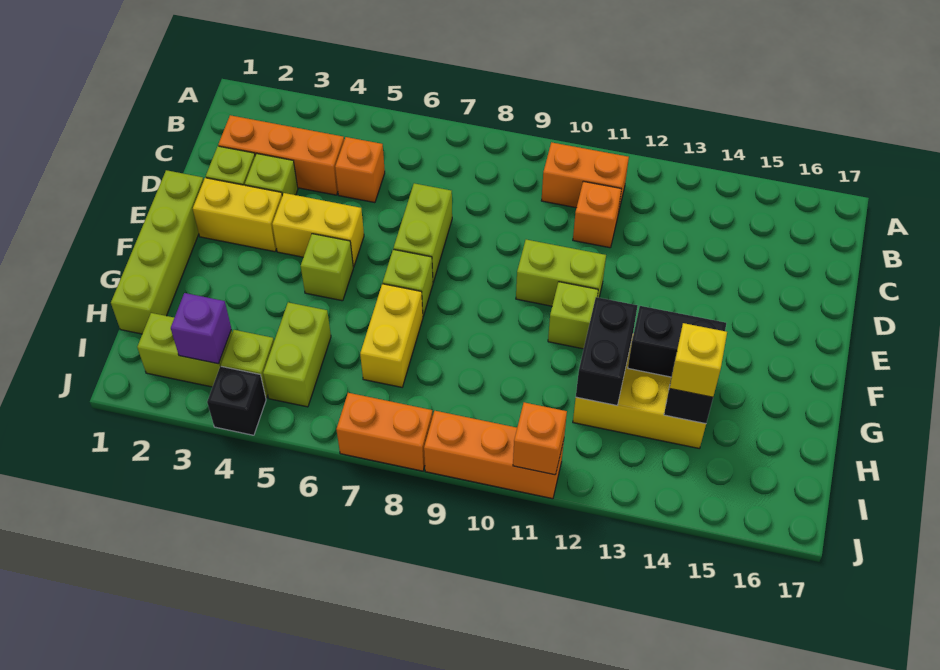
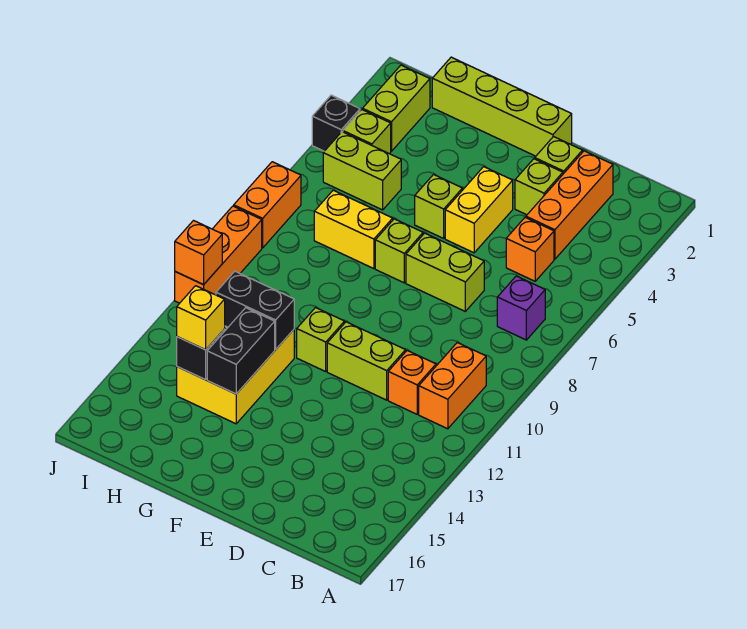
yellow brick E2:E3 level 1 -> none
lime brick E10:E11 level 1 -> lime brick D11:E11 level 1
purple brick I3 level 2 -> purple brick B7 level 1

